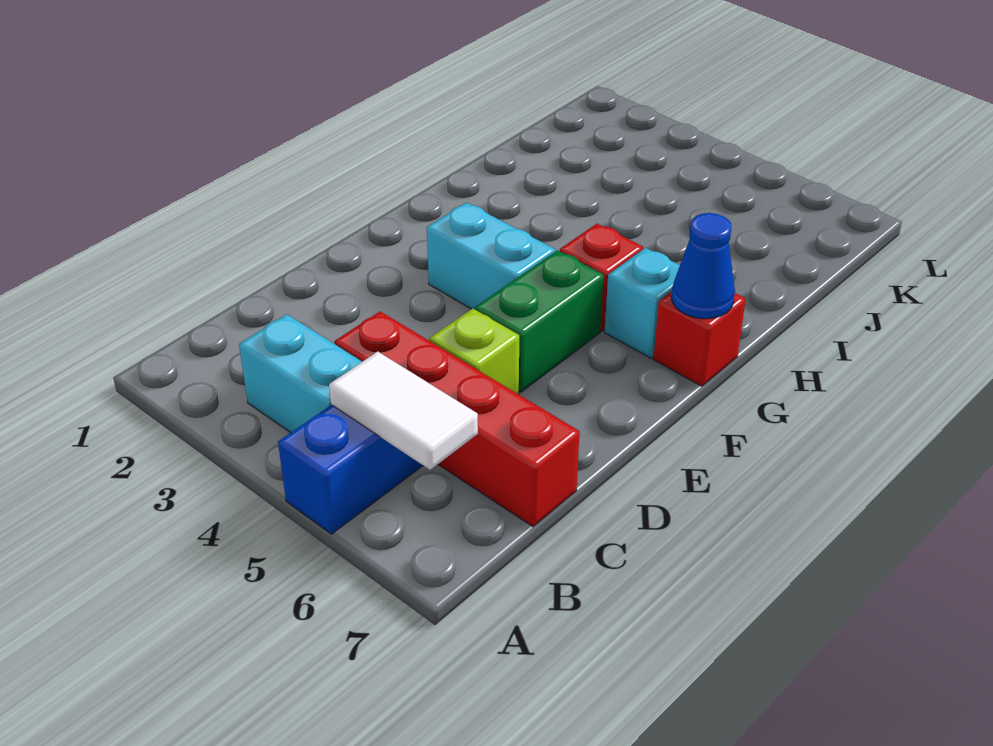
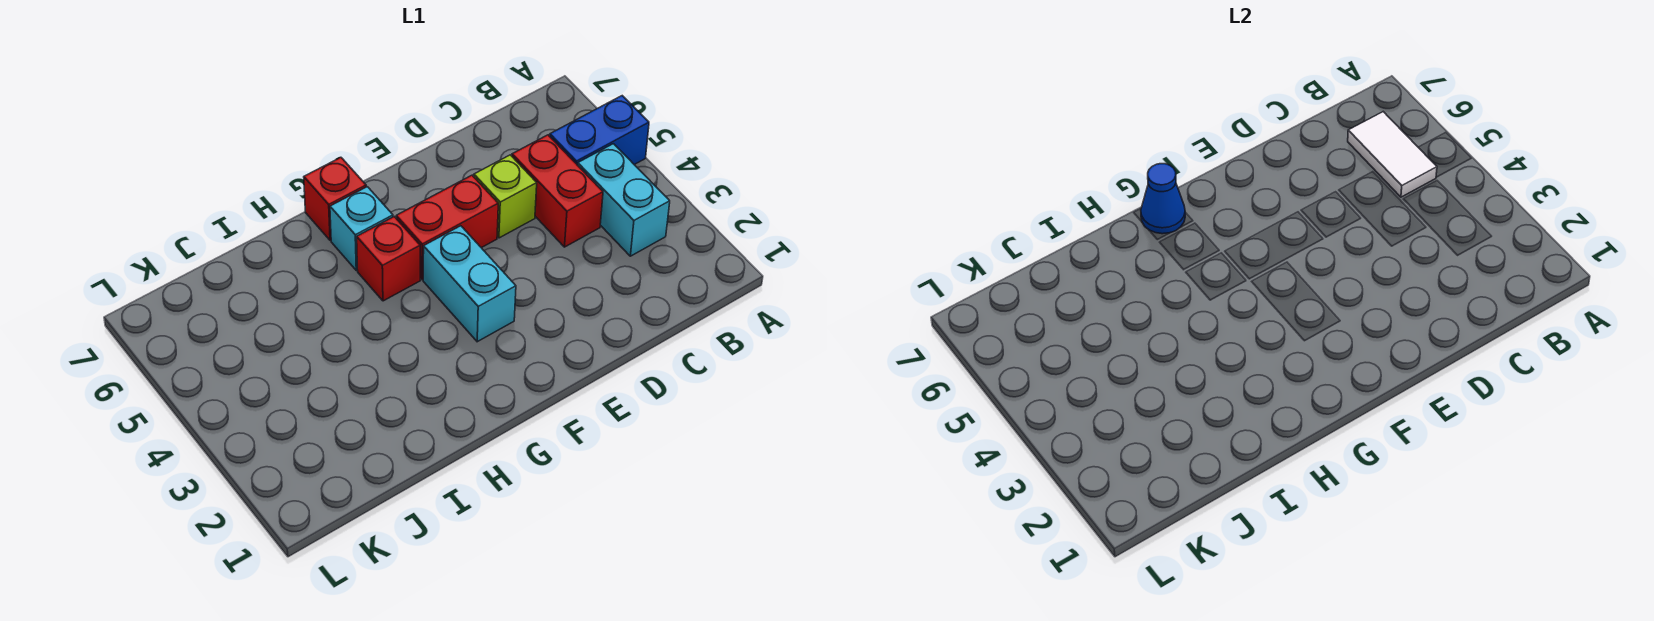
red brick C4:C7 level 1 -> red brick C4:C5 level 1
green brick E5:F5 level 1 -> red brick E5:F5 level 1

